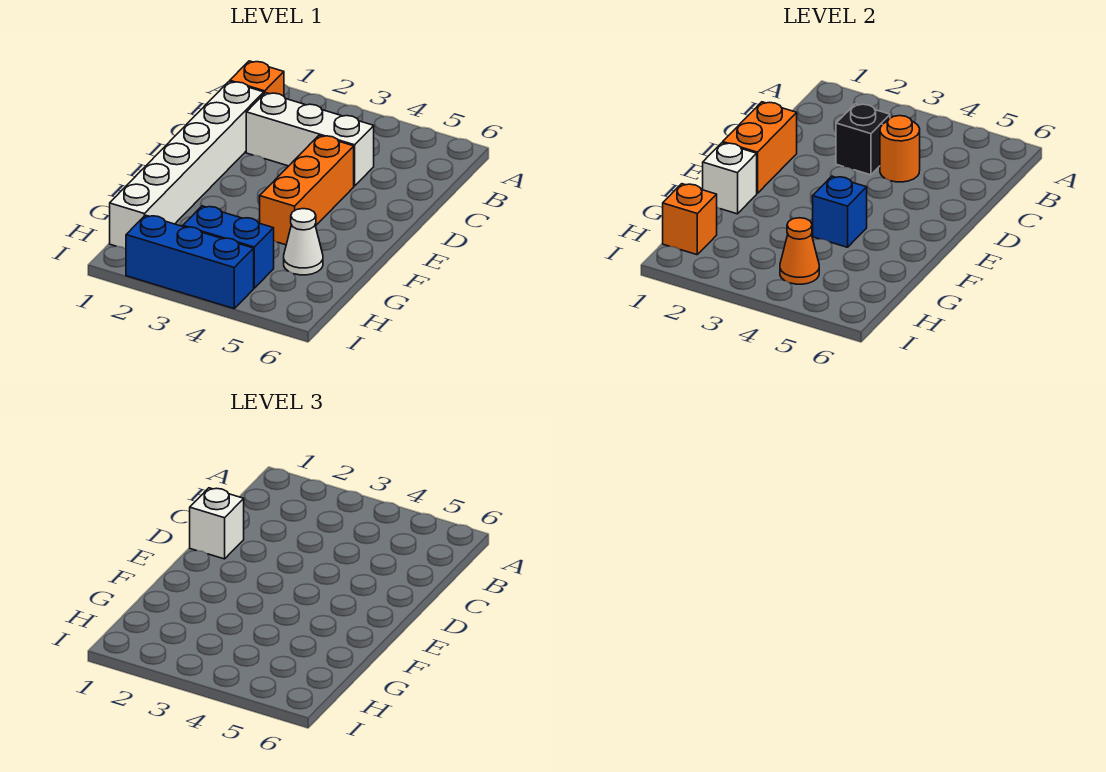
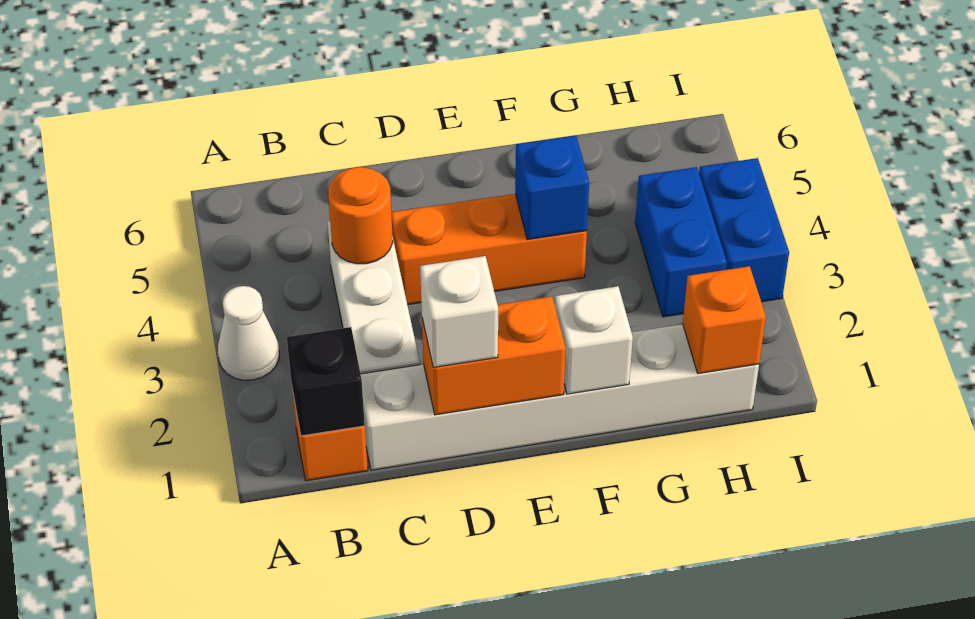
black brick C3 level 2 -> black brick B1 level 2
white cone G5 level 1 -> white cone A3 level 1
orange cone H4 level 2 -> none
blue brick I2:I4 level 1 -> blue brick I3:I4 level 1

